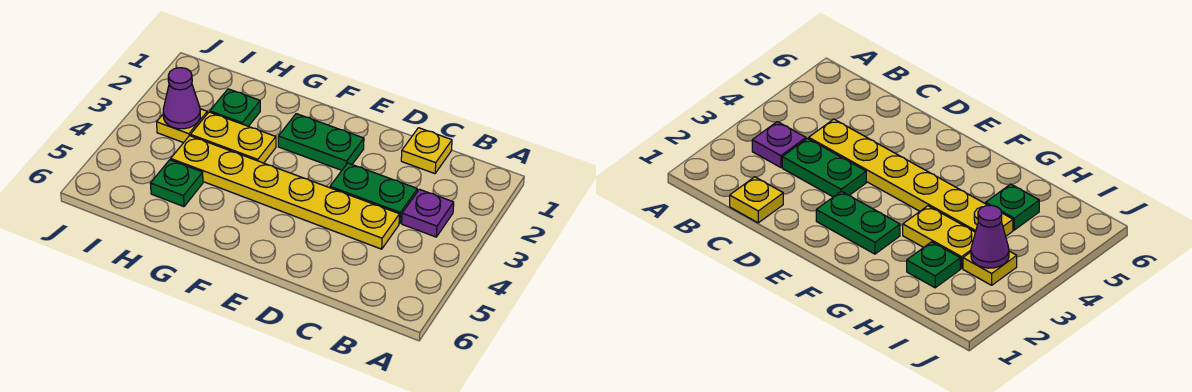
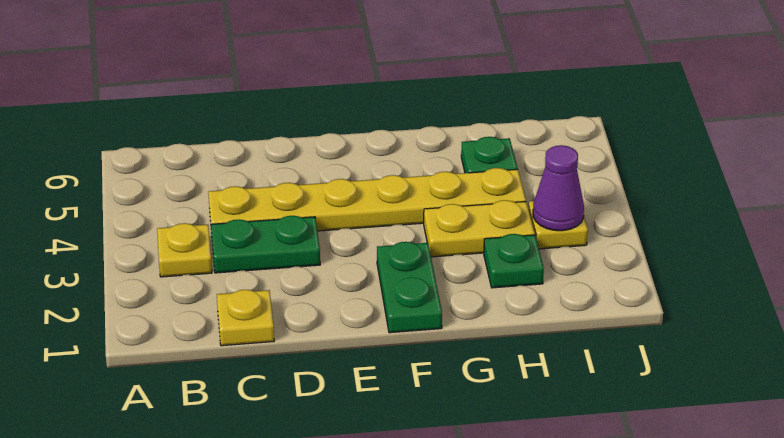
purple plate B3 level 1 -> yellow plate B3 level 1
green plate E2:F2 level 1 -> green plate F1:F2 level 1

